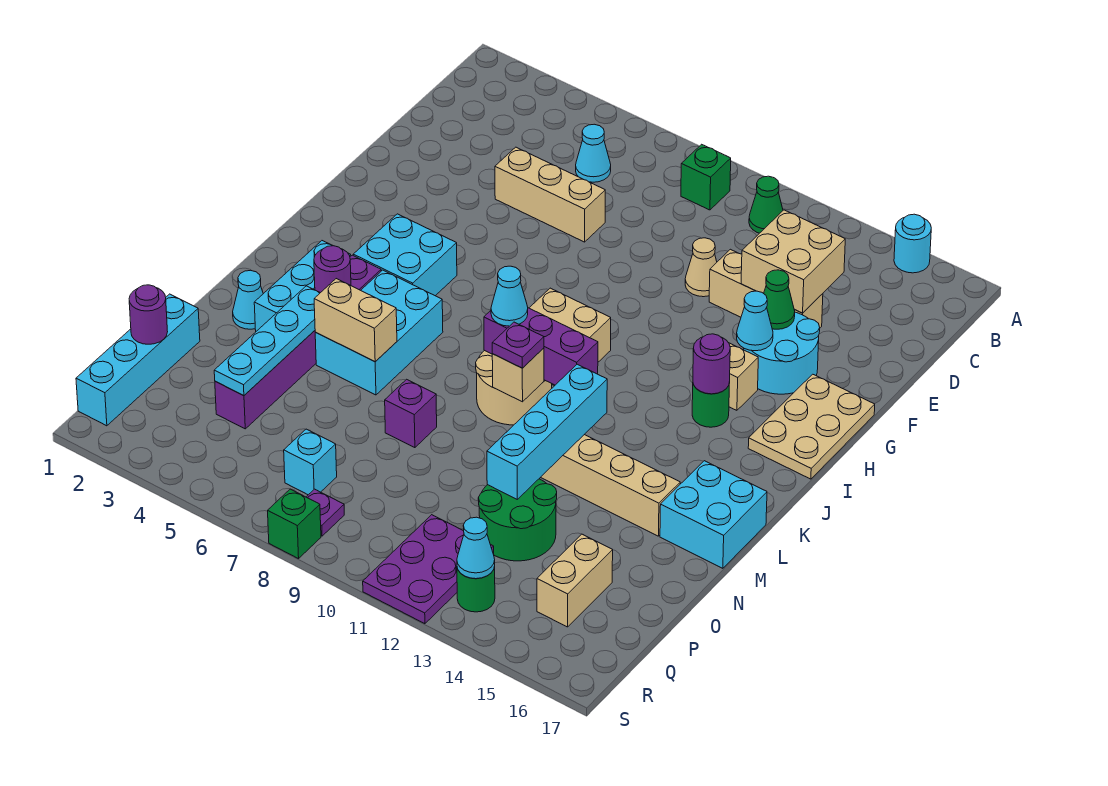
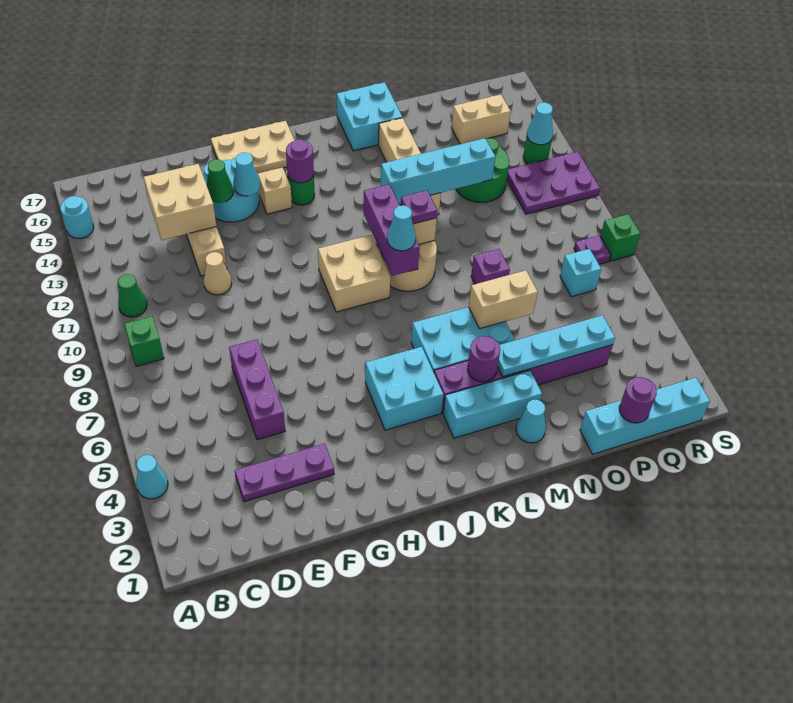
cyan cone C6 level 1 -> cyan cone A4 level 1
none -> purple plate D3:F3 level 1
tan brick E5:E7 level 1 -> purple brick E5:E7 level 1
tan brick M5:M6 level 2 -> tan brick M6:N6 level 2

